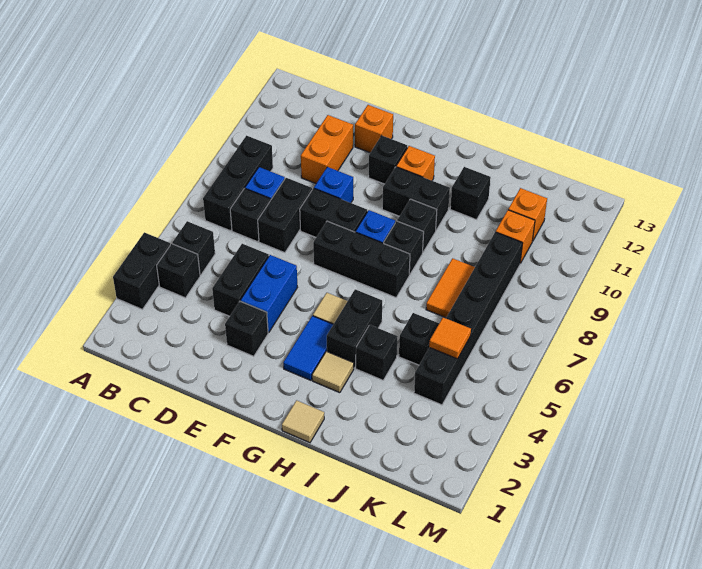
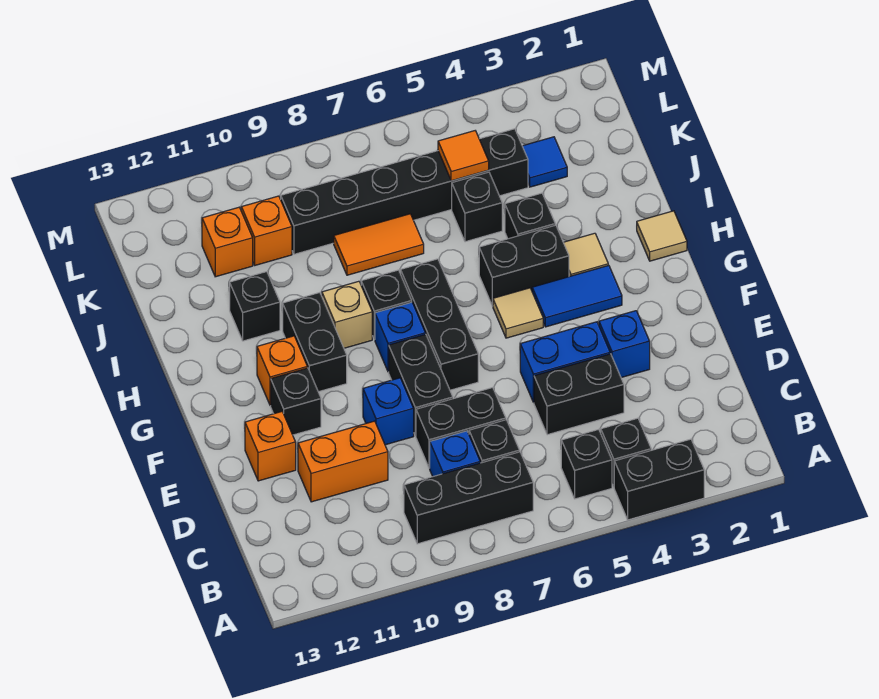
black brick E3 level 1 -> blue brick E3 level 1
black brick H9 level 1 -> tan brick H9 level 1
none -> blue tile K3 level 1

